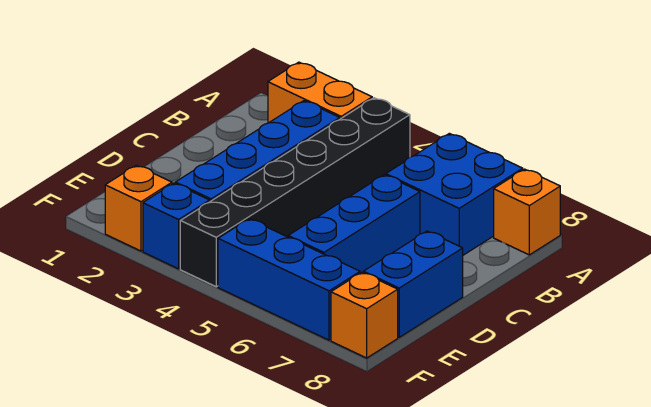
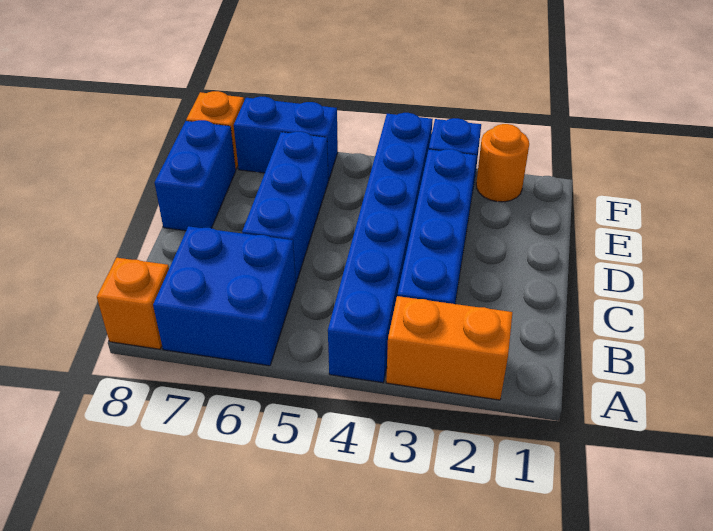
black brick A4:F4 level 1 -> blue brick A4:F4 level 1
orange brick F2 level 1 -> orange round brick F2 level 1
blue brick F5:F7 level 1 -> blue brick F6:F7 level 1

